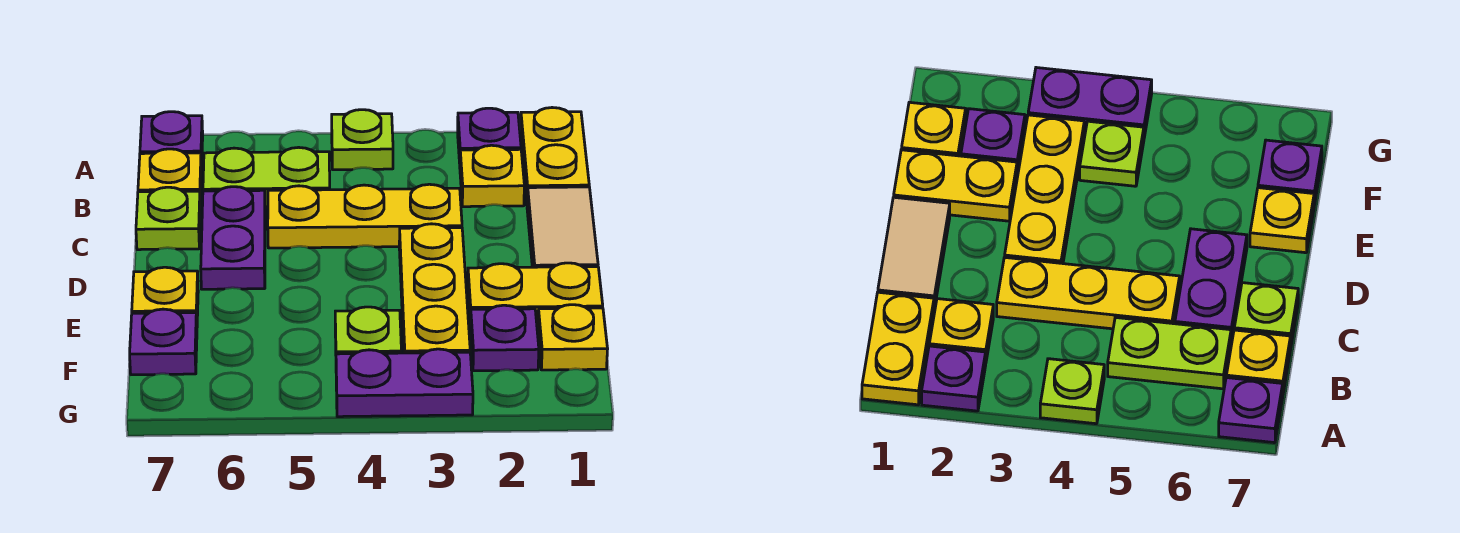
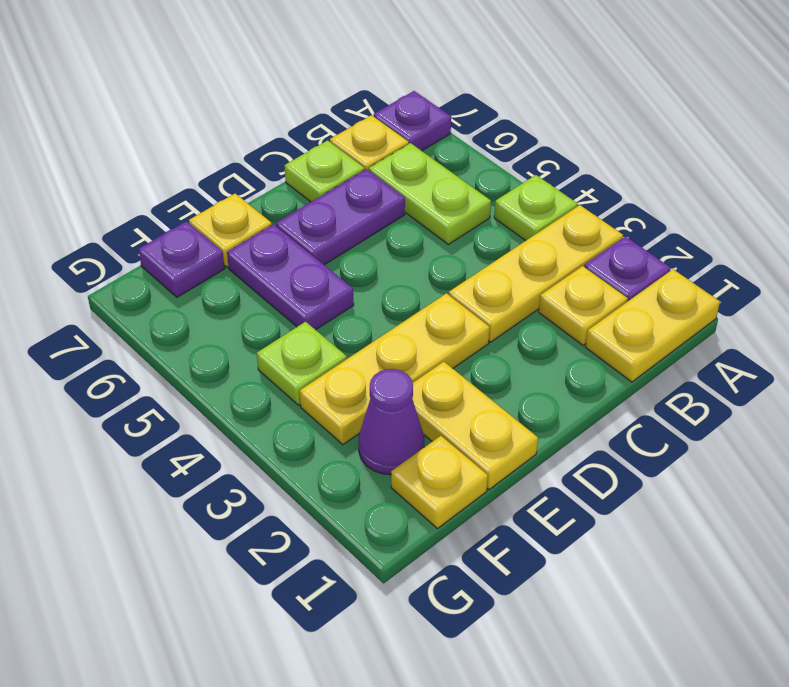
tan tile C1:D1 level 1 -> none
yellow plate C3:C5 level 1 -> yellow plate A3:C3 level 1
purple plate F2 level 1 -> purple cone F2 level 1
purple plate G3:G4 level 1 -> purple plate E5:E6 level 1

